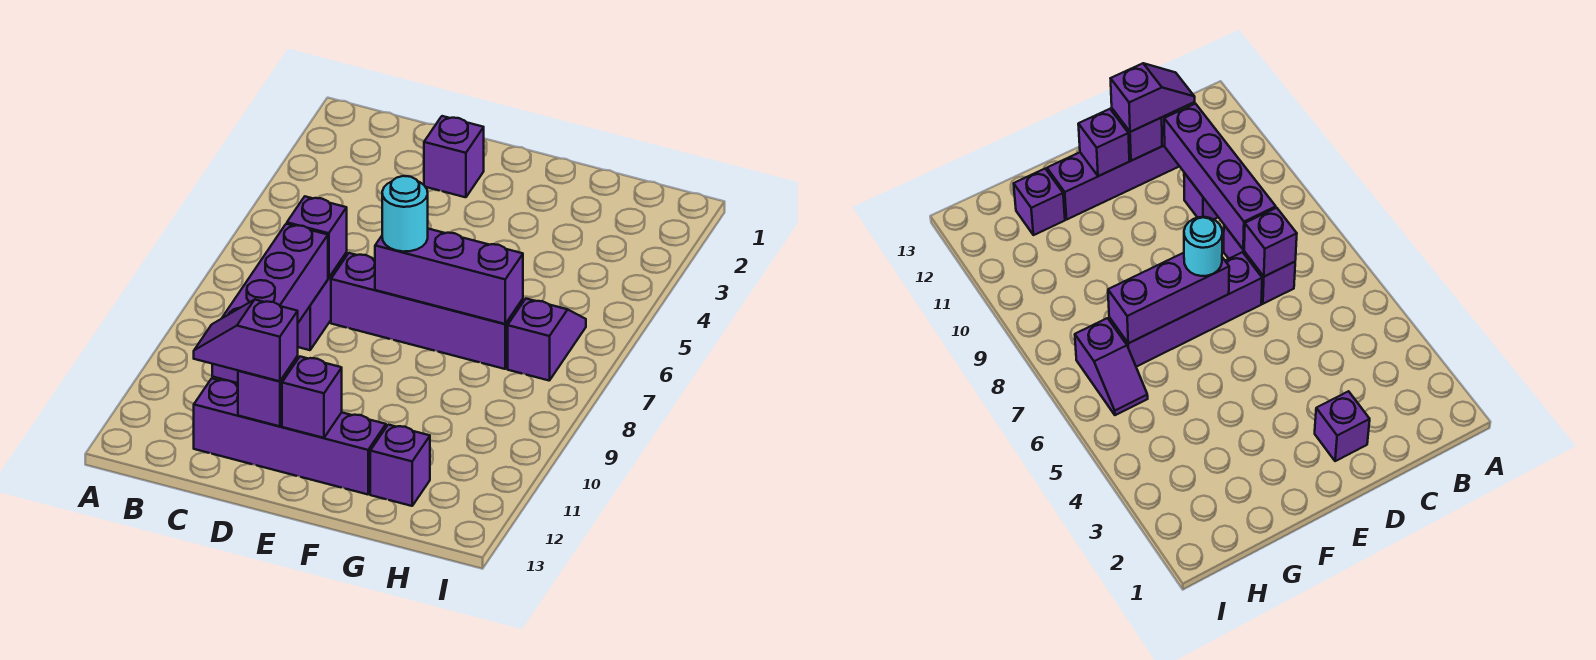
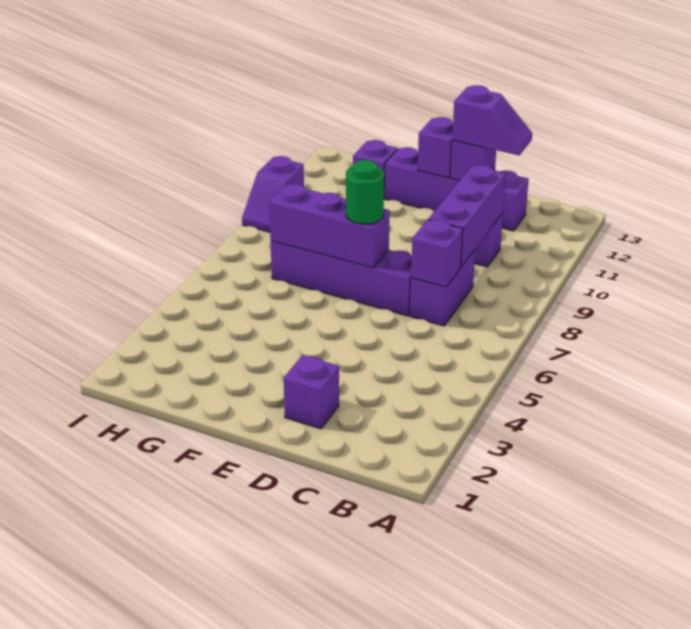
purple brick C8:C11 level 2 -> purple brick C8:C10 level 2
cyan round brick E7 level 3 -> green round brick E7 level 3
purple slope H6:H7 level 1 top 7 -> purple slope I9:I10 level 1 top 10

